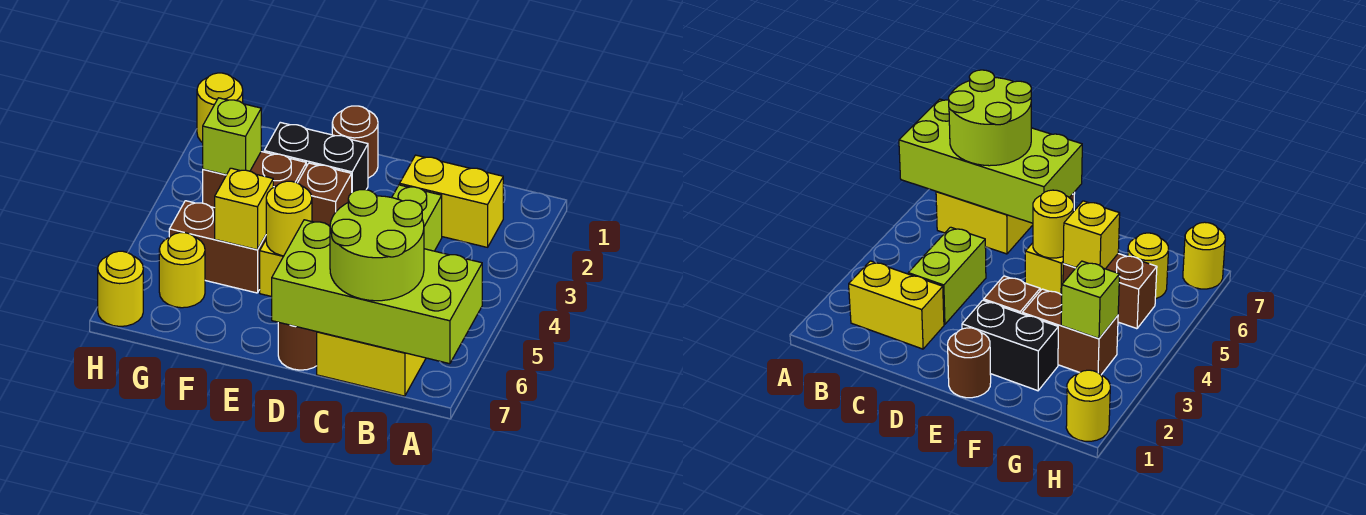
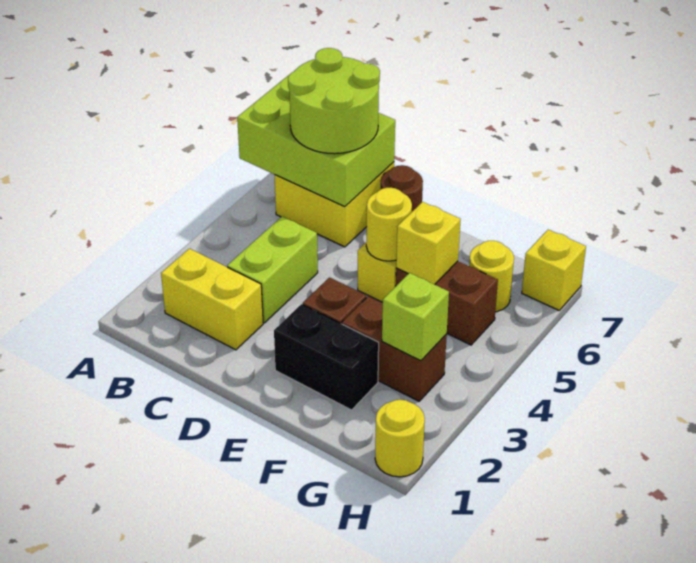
lime brick A6:D7 level 2 -> lime brick A6:C7 level 2
brown round brick E1 level 1 -> none
yellow round brick H7 level 1 -> yellow brick H7 level 1

